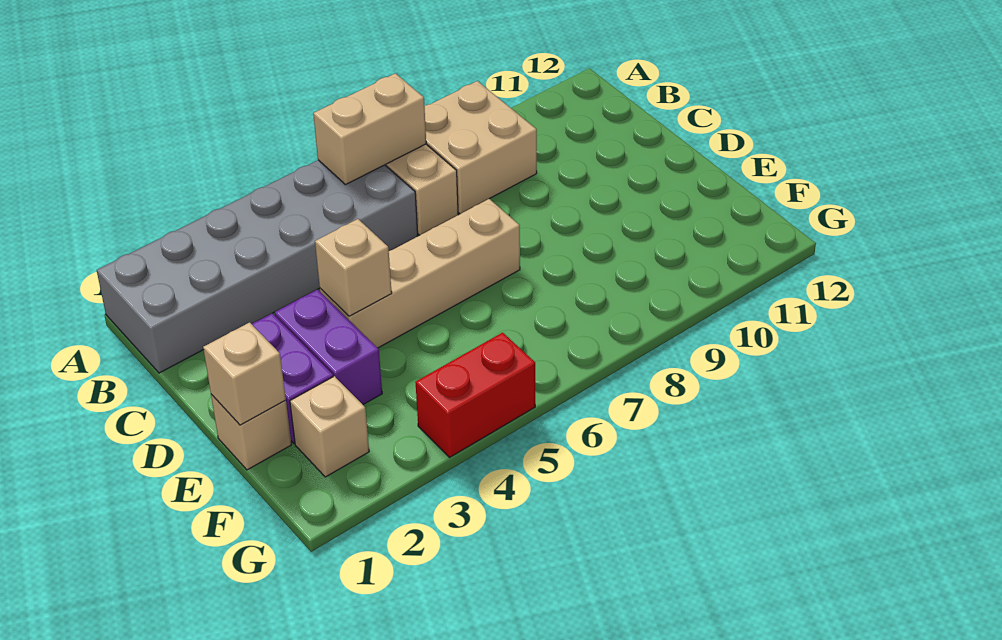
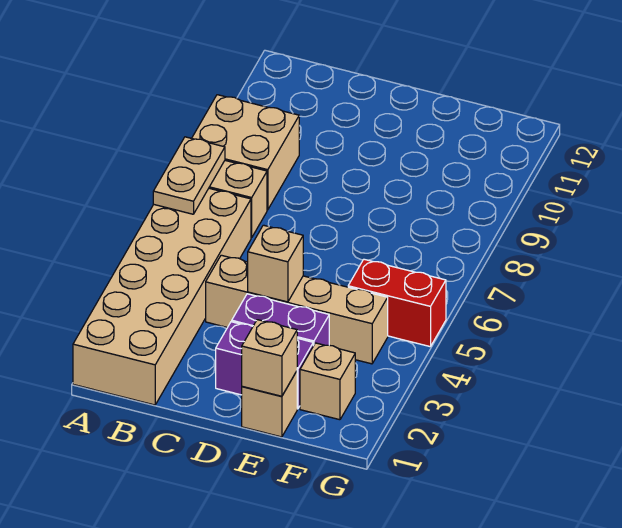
grey brick A1:B6 level 1 -> tan brick A1:B6 level 1
tan brick A6:A7 level 2 -> tan plate A6:A7 level 2
tan brick D4:D7 level 1 -> tan brick C4:F4 level 1
red brick G4:G5 level 1 -> red brick F5:G5 level 1

